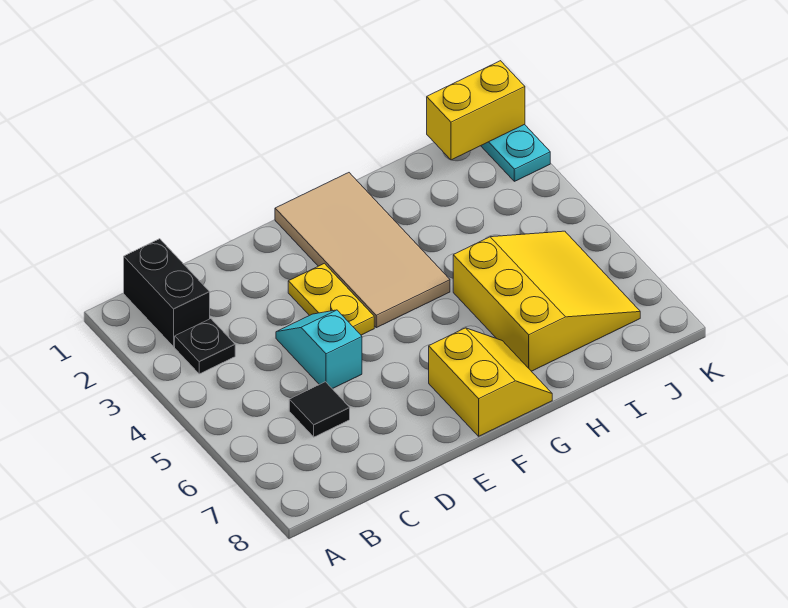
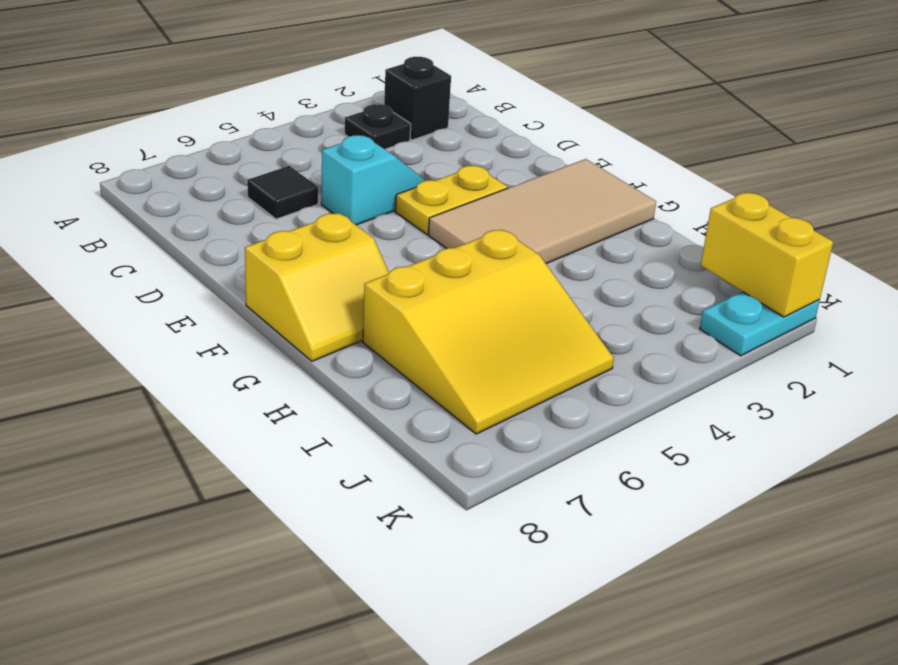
black brick B1:B2 level 1 -> black brick B2 level 1

